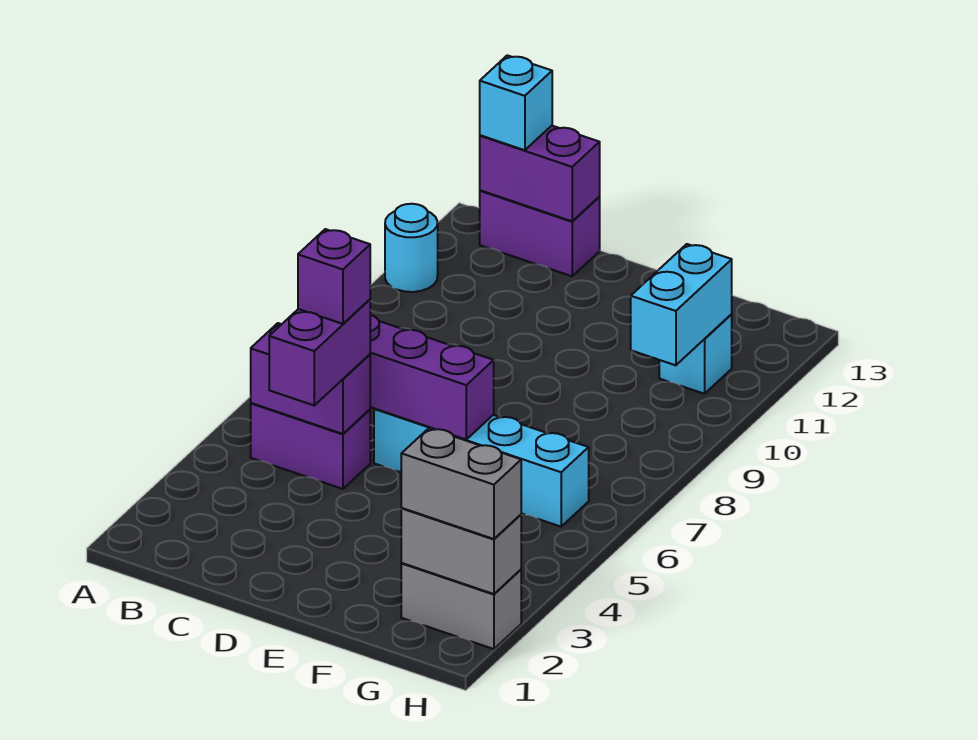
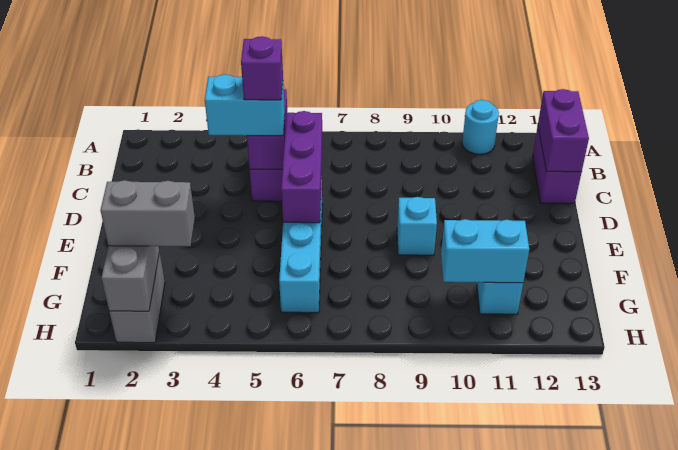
cyan brick B13 level 3 -> cyan brick E9 level 1
purple brick C4:C5 level 3 -> cyan brick C4:C5 level 3
grey brick G2:H2 level 3 -> grey brick G2:G3 level 3

